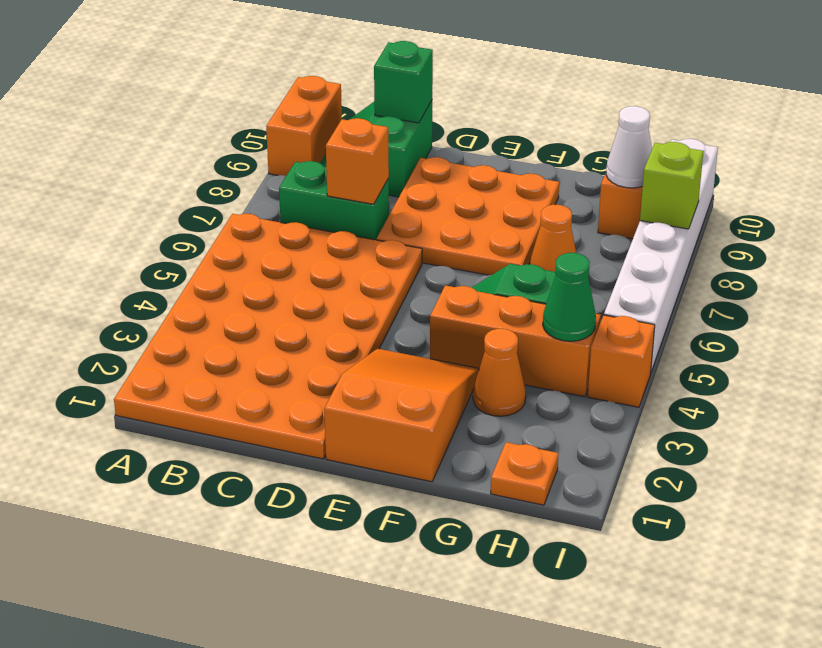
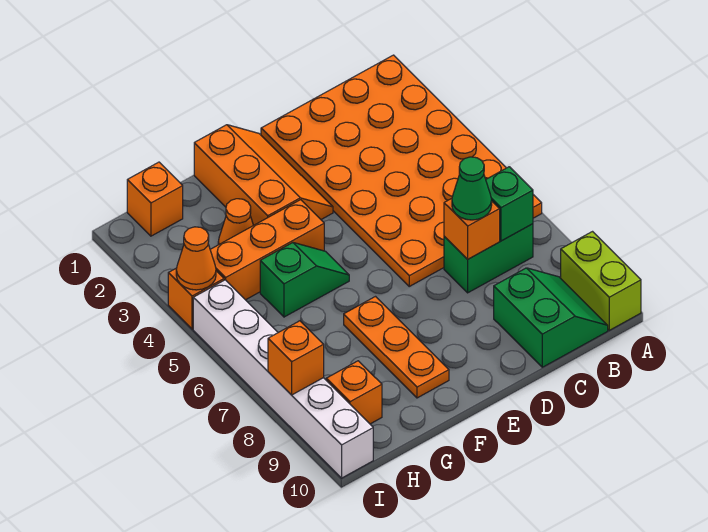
orange brick A9:A10 level 1 -> lime brick A9:A10 level 1
green brick C10 level 2 -> green brick B7 level 2
orange plate D7:F9 level 1 -> orange plate F7:F9 level 1
orange slope E1:F3 level 1 top 1 -> orange slope E1:F3 level 1 top F
orange cone G7 level 1 -> orange cone I4 level 2
orange plate H1 level 1 -> orange brick H1 level 1
green cone H4 level 2 -> green cone C7 level 3
white cone H9 level 2 -> none
lime brick I8 level 2 -> orange brick I8 level 2

